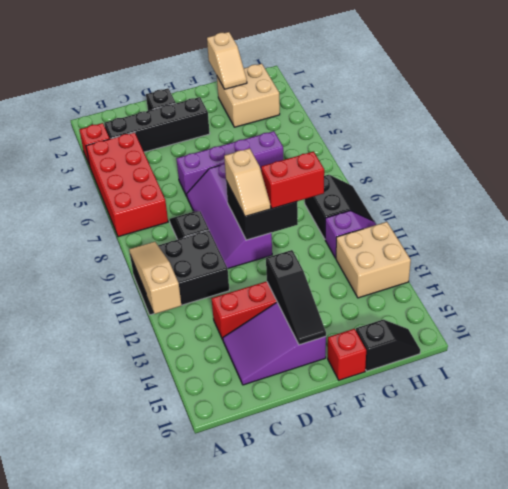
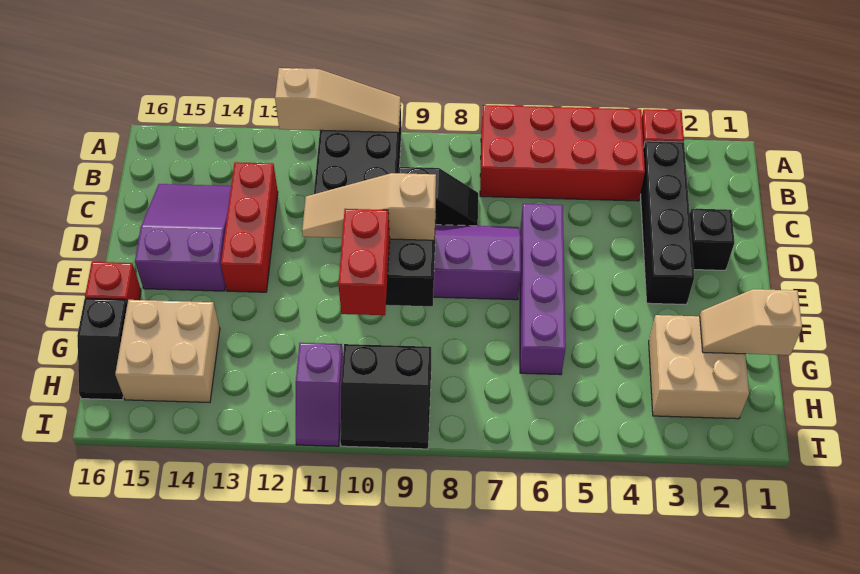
tan slope E9:E10 level 3 top 9 -> tan slope E9:E11 level 3 top 9
black slope E13:E15 level 2 top 13 -> none
tan brick H12:I13 level 1 -> tan brick G14:H15 level 1

